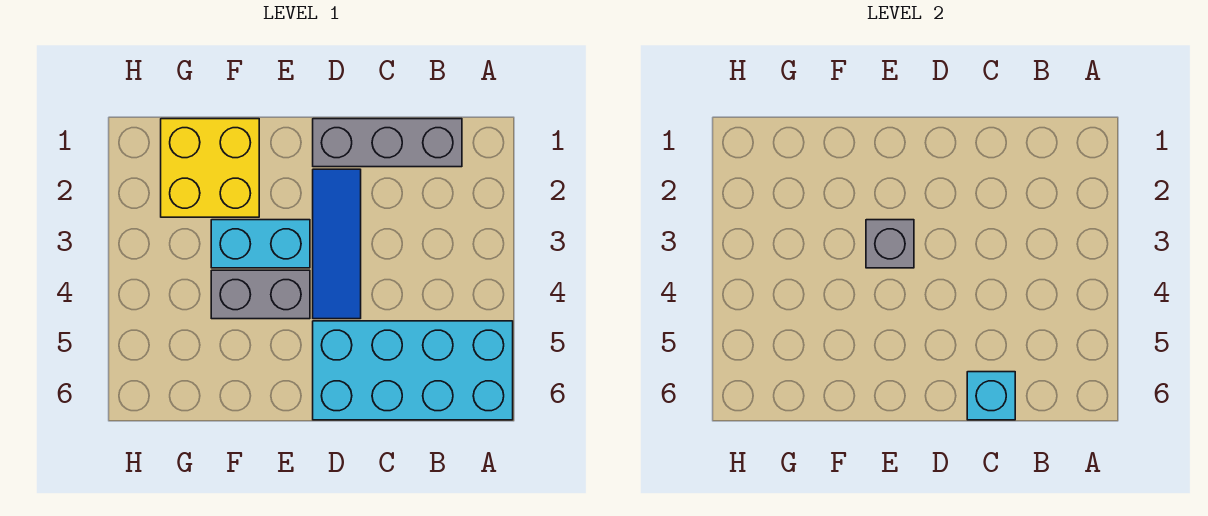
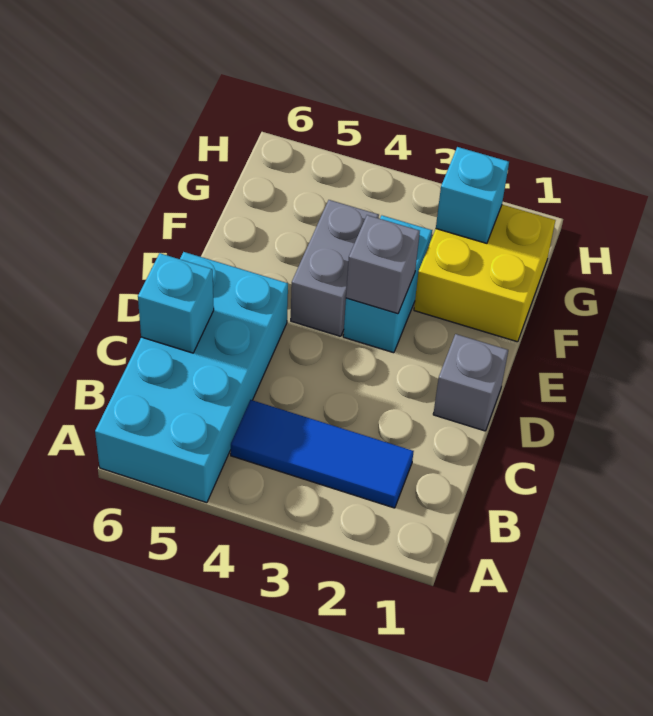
grey brick B1:D1 level 1 -> grey brick D1 level 1
blue tile D2:D4 level 1 -> blue tile B2:B4 level 1
none -> cyan brick G2 level 2

